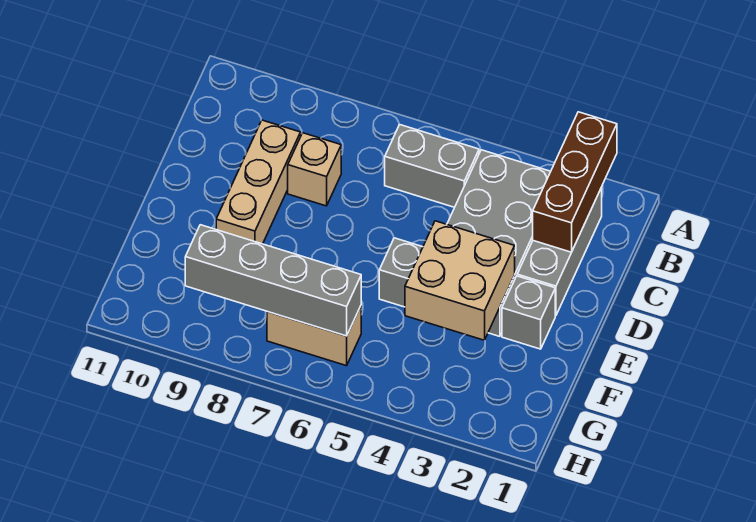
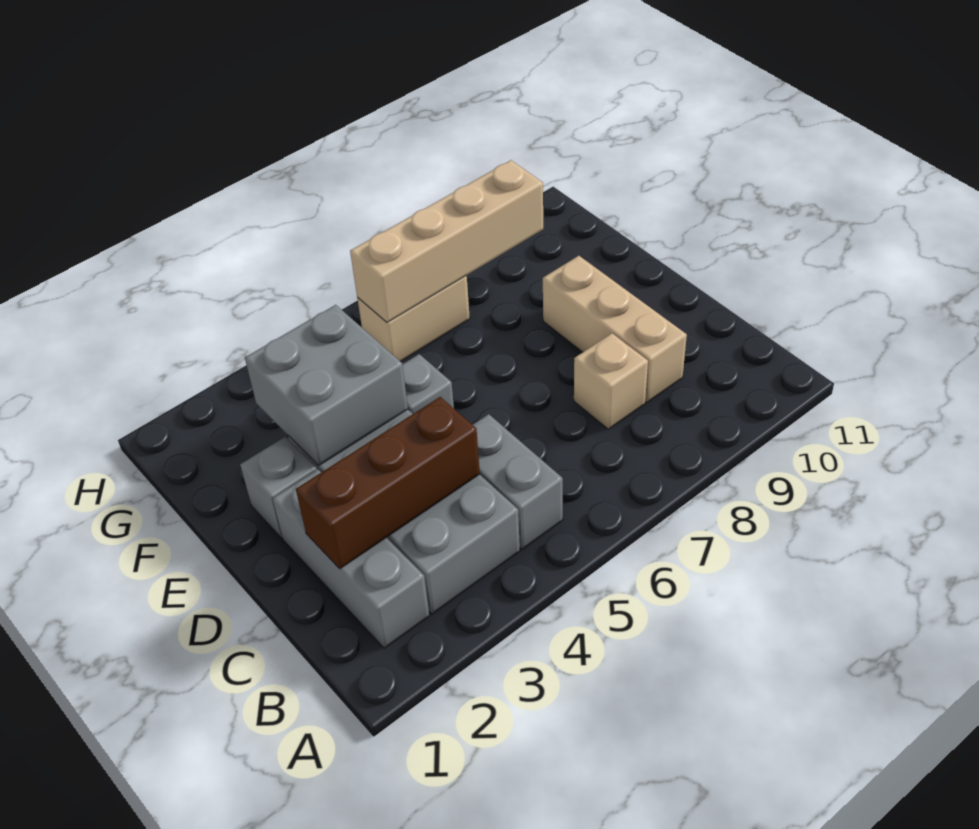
brown brick A2:C2 level 2 -> brown brick C2:C4 level 2
grey brick B5:B6 level 1 -> grey brick B5:C5 level 1
tan brick E3:F4 level 2 -> grey brick E3:F4 level 2
grey brick G6:G9 level 2 -> tan brick G6:G9 level 2

